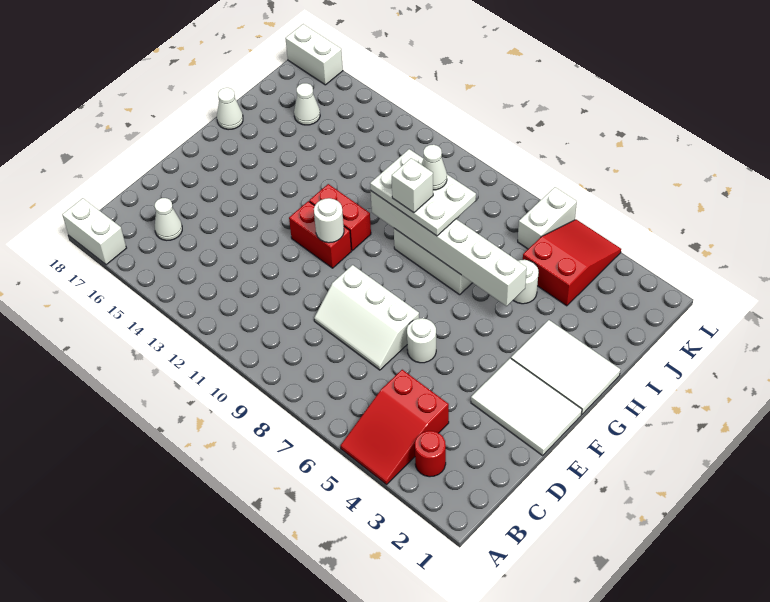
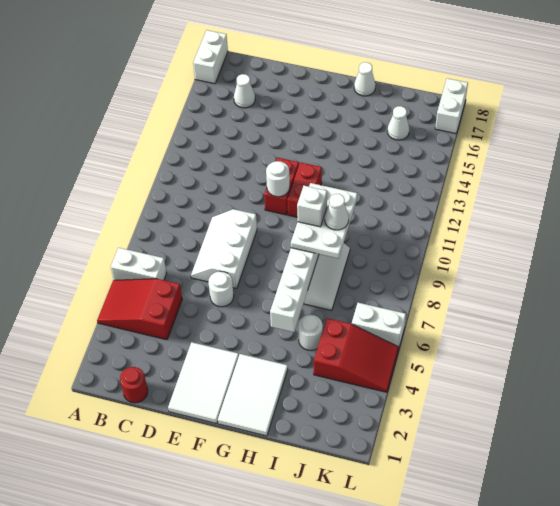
none -> white brick A6:B6 level 1
red round brick B3 level 1 -> red round brick C1 level 1

